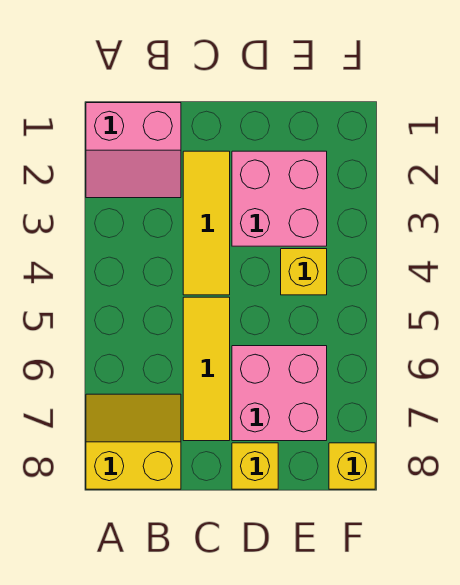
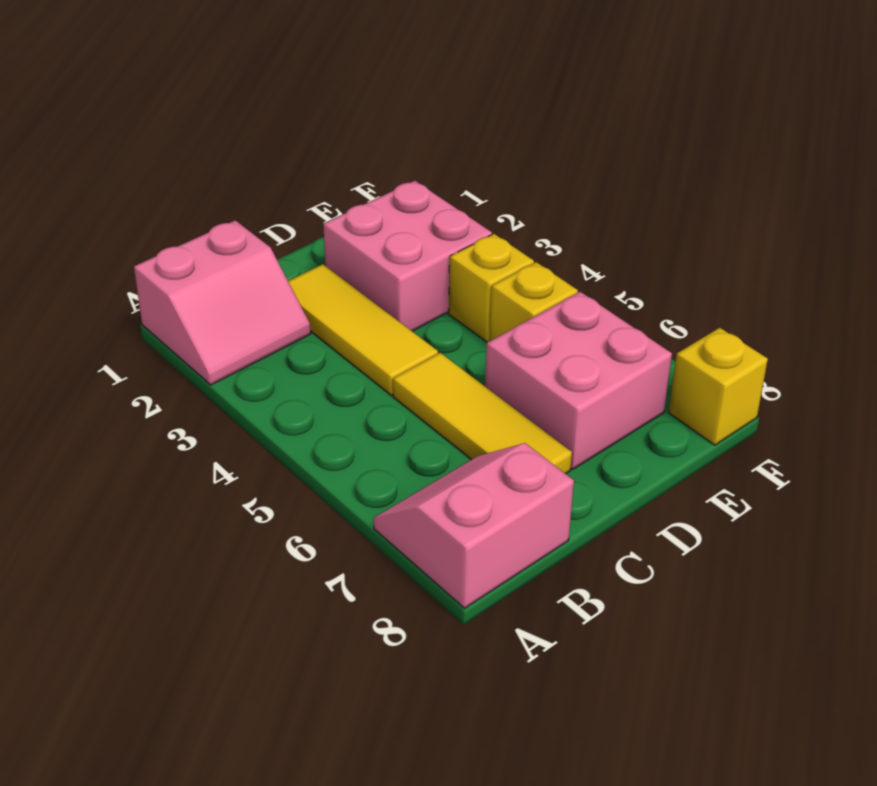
yellow slope A7:B8 level 1 top 8 -> pink slope A7:B8 level 1 top 8
yellow brick D8 level 1 -> yellow brick E5 level 1

